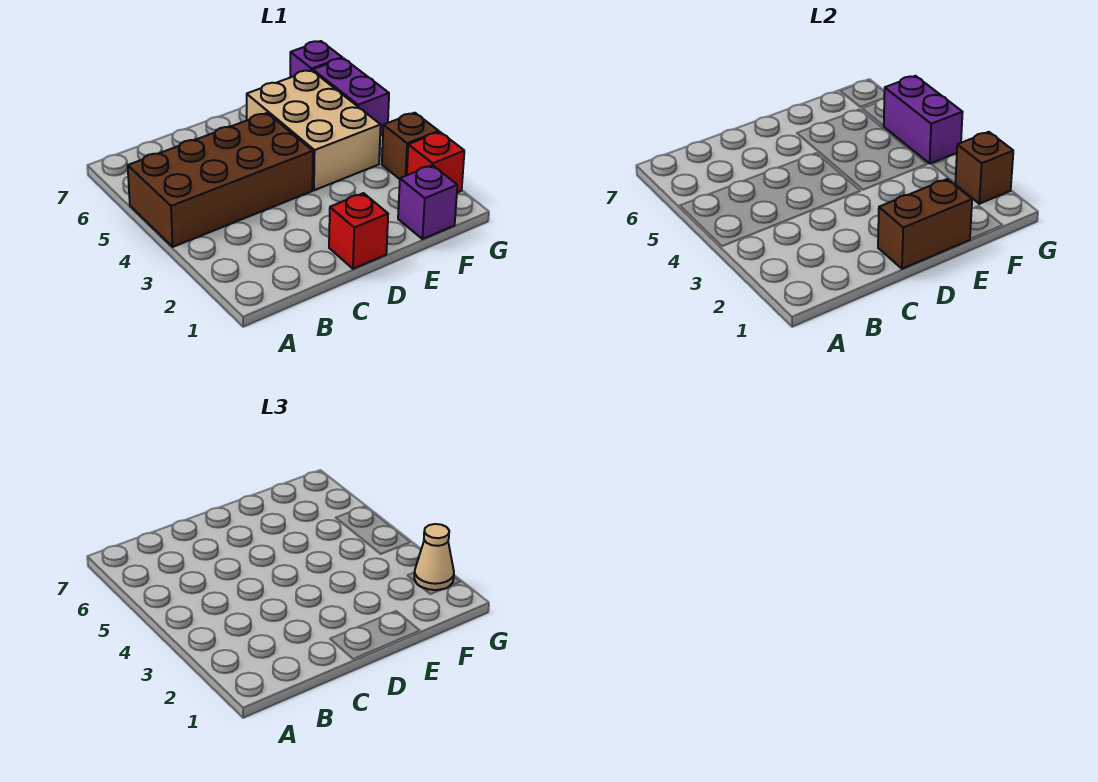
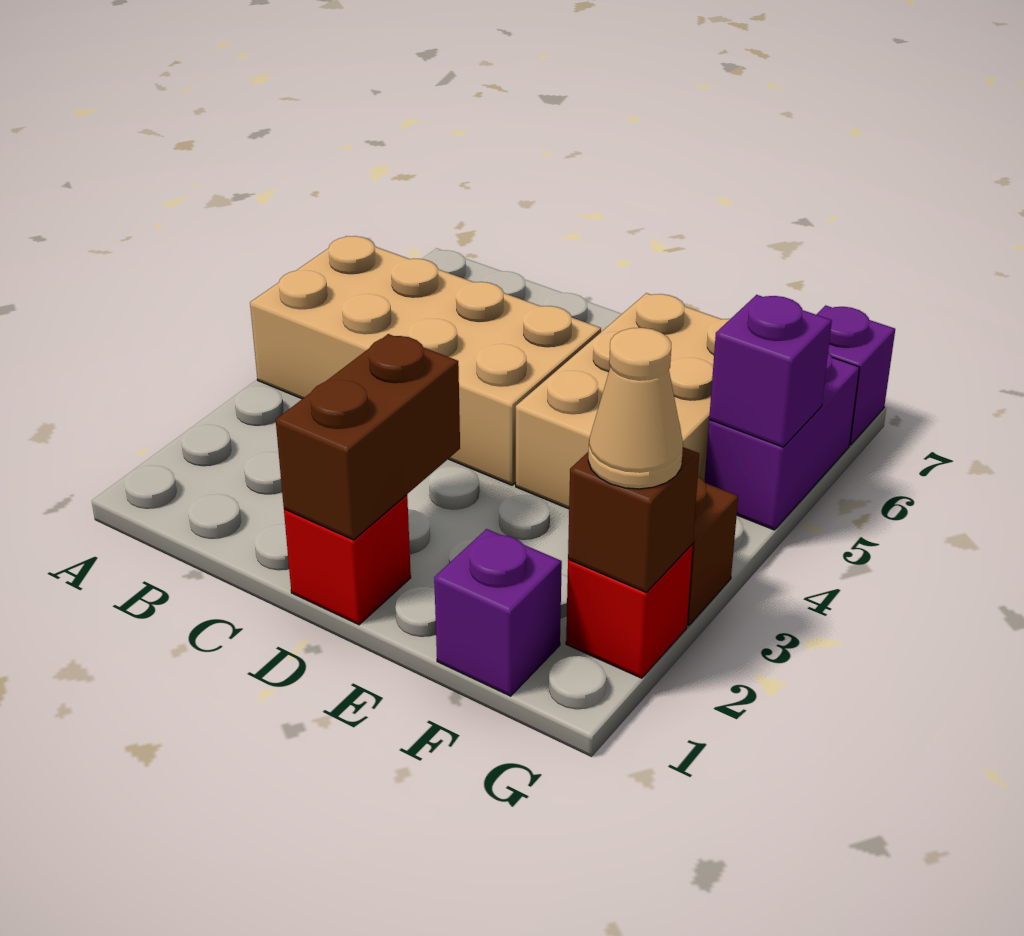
brown brick A4:D5 level 1 -> tan brick A4:D5 level 1
brown brick D1:E1 level 2 -> brown brick D1:D2 level 2
purple brick G4:G5 level 2 -> purple brick G5 level 2

